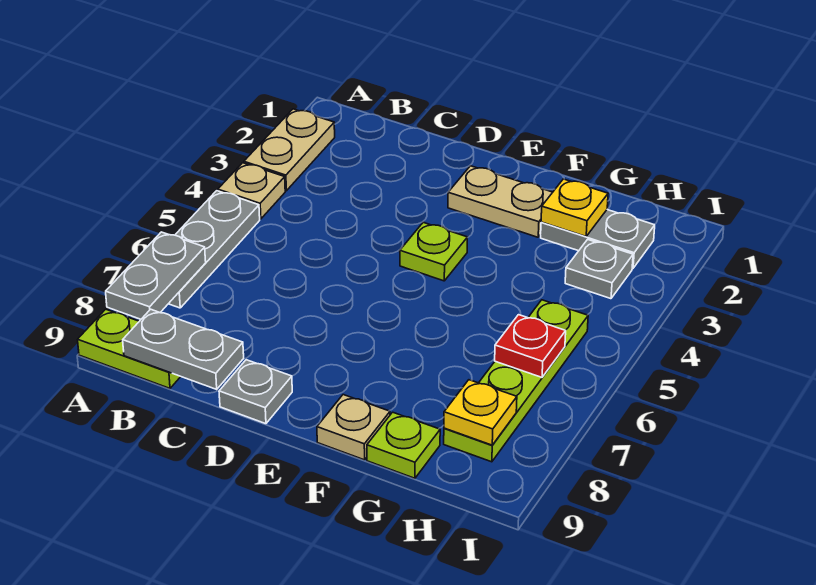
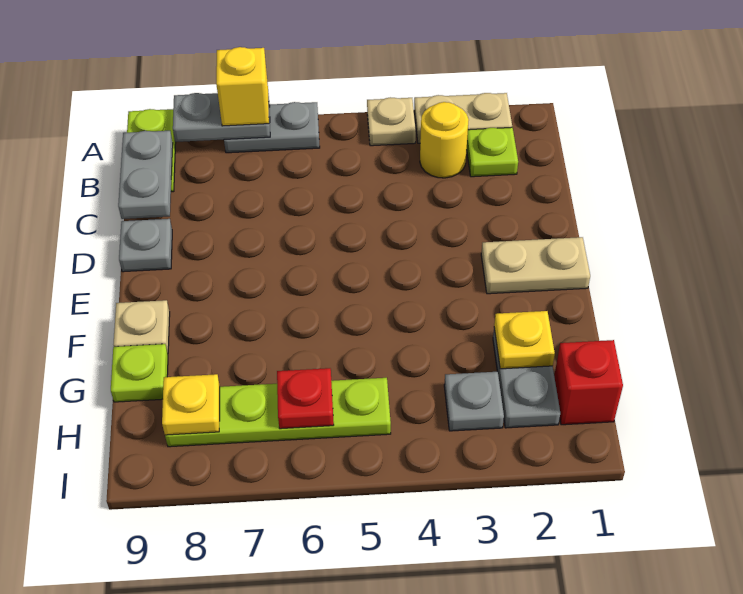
grey plate A5:A7 level 1 -> grey plate A6:A7 level 1
none -> yellow brick A7 level 3
none -> yellow round brick B3 level 1
tan plate E2:F2 level 1 -> tan plate E1:E2 level 1
lime plate E4 level 1 -> lime plate B2 level 1
none -> red brick H1 level 1

